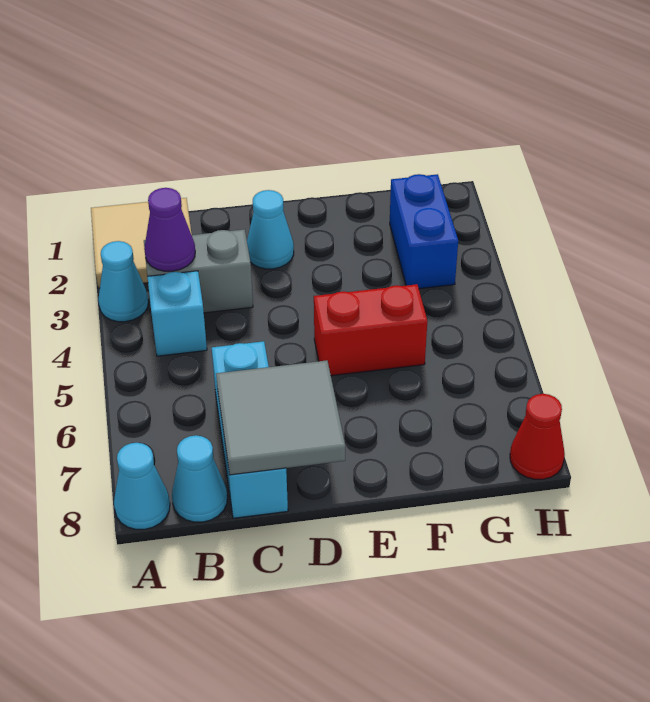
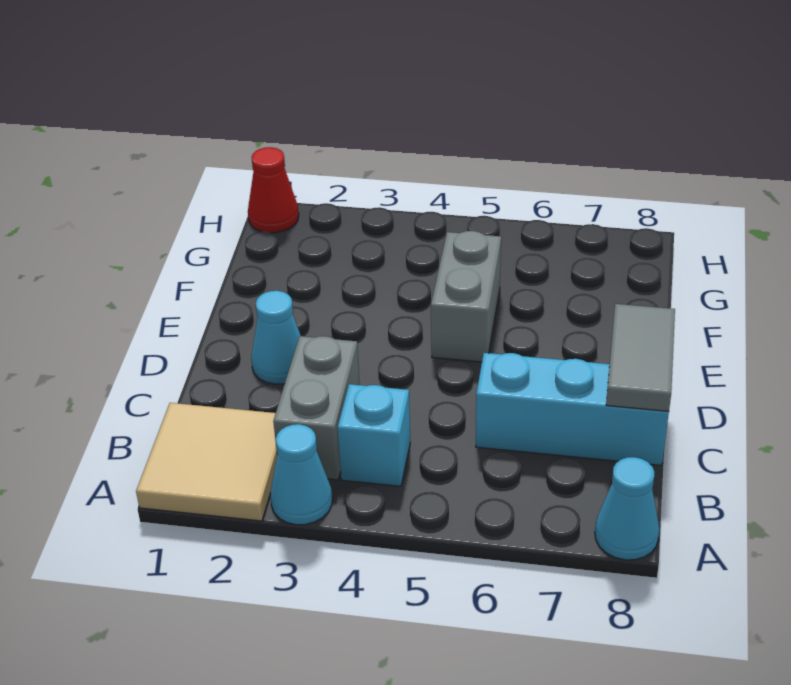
purple cone B3 level 2 -> none
cyan cone B8 level 1 -> none
grey tile C7:D8 level 2 -> grey tile C8:D8 level 2
red brick E5:F5 level 1 -> grey brick E5:F5 level 1
blue brick G2:G3 level 1 -> none
red cone H8 level 1 -> red cone H1 level 1

